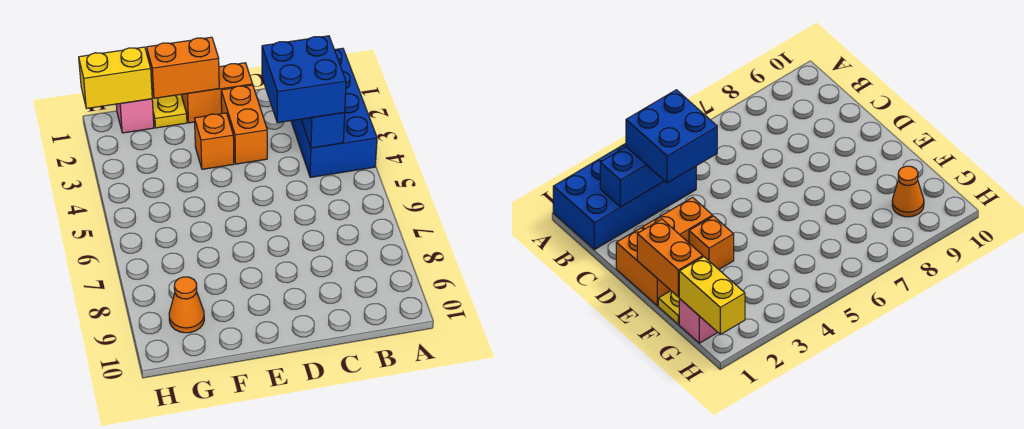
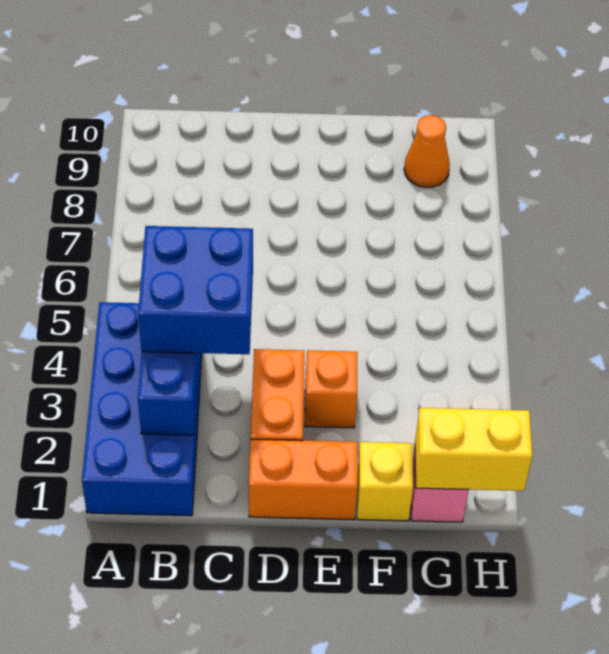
orange brick E1:F1 level 2 -> none
yellow plate F1 level 1 -> yellow brick F1 level 1

